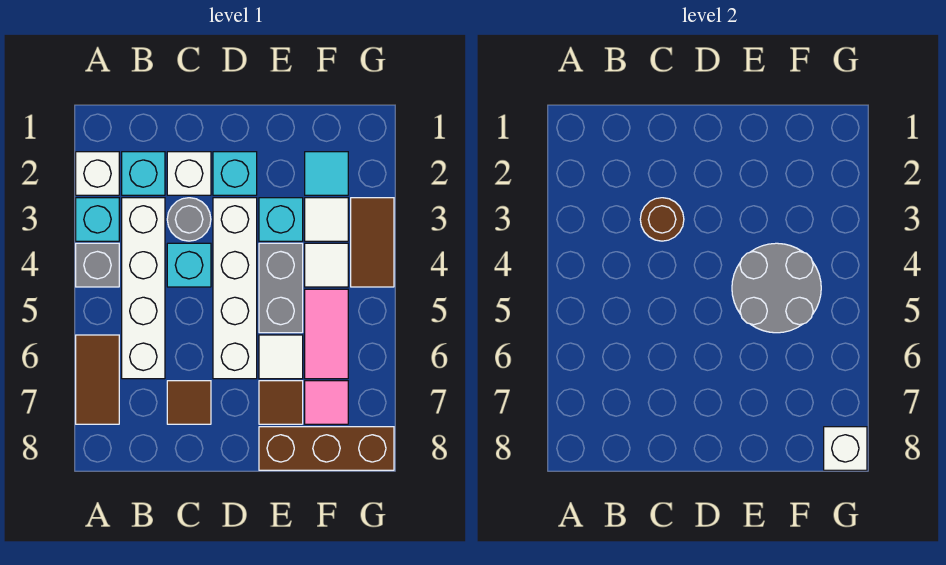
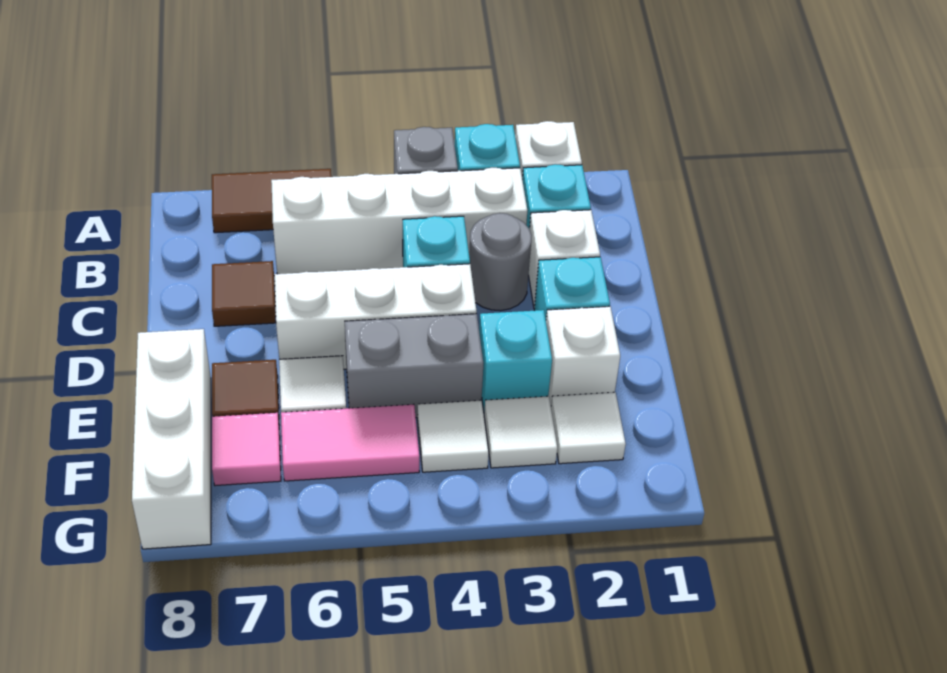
brown round brick C3 level 2 -> none
white brick D3:D6 level 1 -> white brick D4:D6 level 1
grey round brick E4:F5 level 2 -> none
brown brick E8:G8 level 1 -> white brick E8:G8 level 1
cyan tile F2 level 1 -> white tile F2 level 1
brown tile G3:G4 level 1 -> none
white brick G8 level 2 -> white brick E2 level 1

